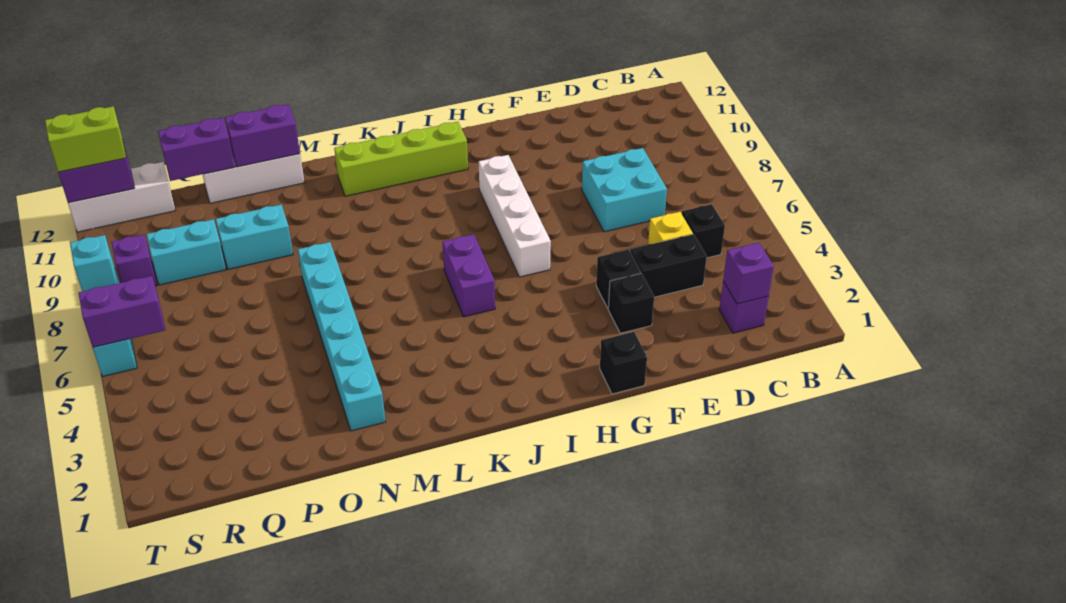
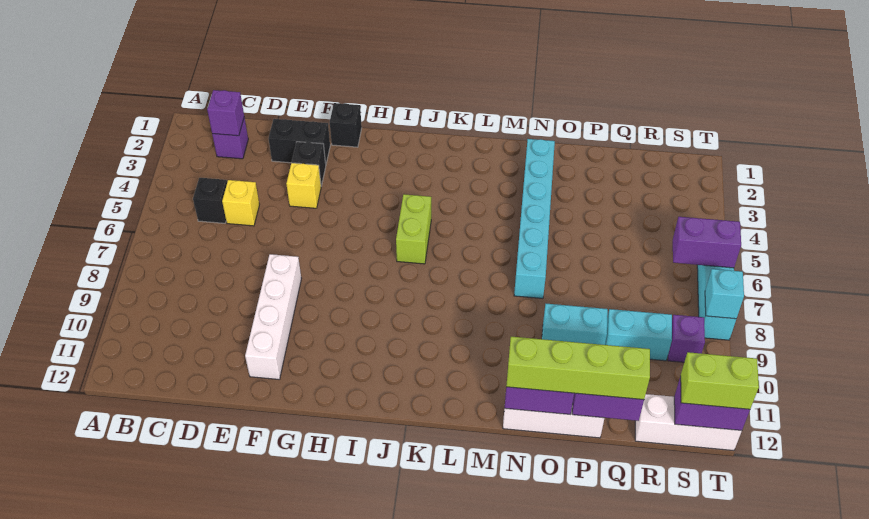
black brick D4:E4 level 1 -> black brick E2:F2 level 1
cyan brick D7:E8 level 1 -> none
black brick F4 level 1 -> yellow brick F4 level 1
white brick H6:H9 level 1 -> white brick F8:F11 level 1
lime brick I11:L11 level 1 -> lime brick N12:Q12 level 3
purple brick J5:J6 level 1 -> lime brick J5:J6 level 1

